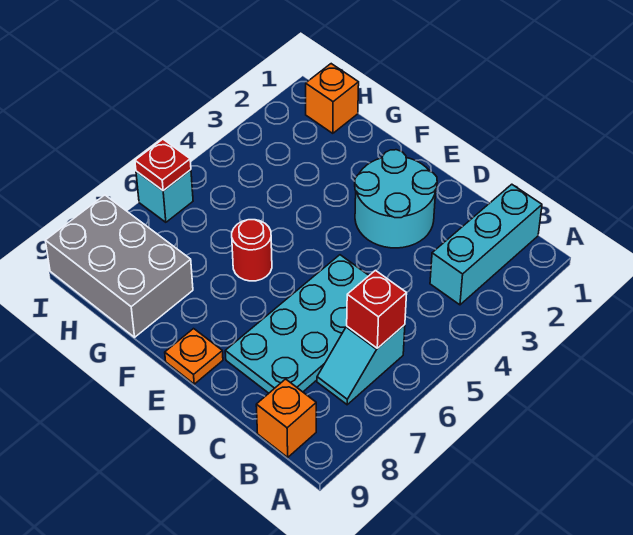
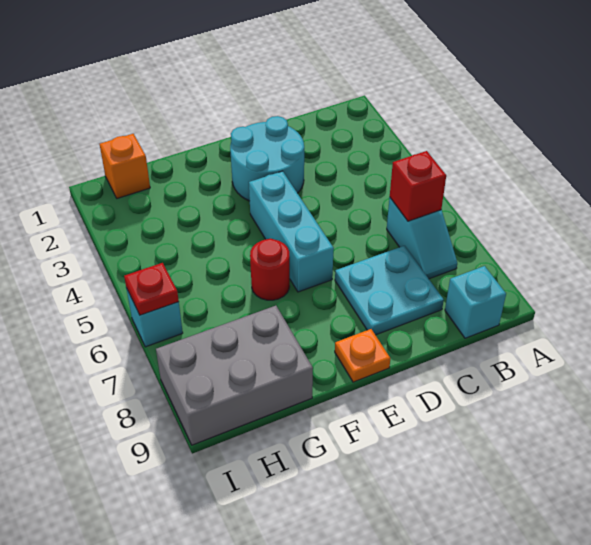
cyan brick B1:B3 level 1 -> cyan brick E4:E6 level 1
orange brick B9 level 1 -> cyan brick B9 level 1
cyan plate C5:D8 level 1 -> cyan plate C7:D8 level 1

